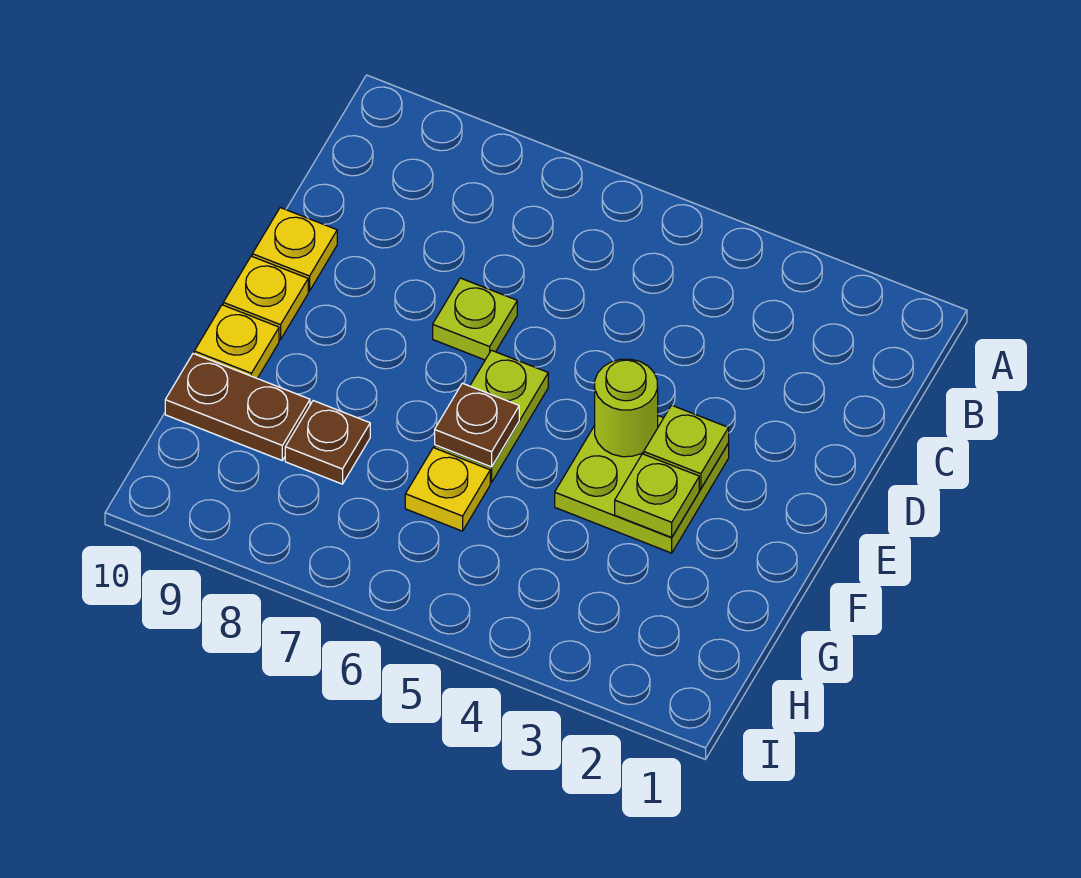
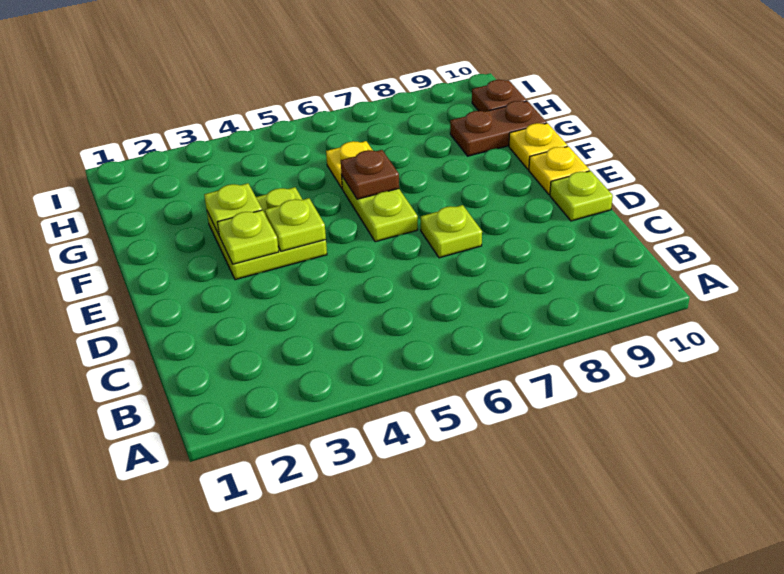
yellow plate D10 level 1 -> lime plate D10 level 1
lime round brick E4 level 2 -> lime plate E4 level 2
brown plate G8 level 1 -> brown plate H10 level 1

